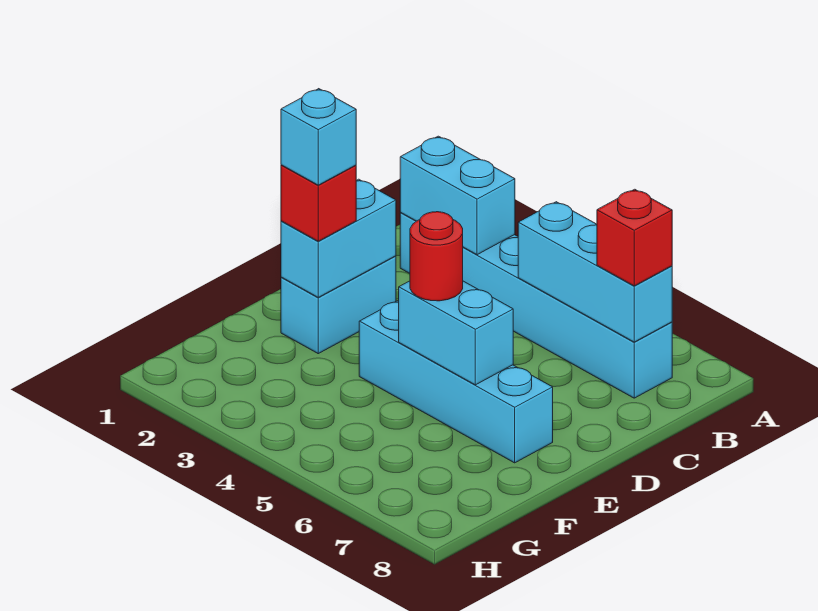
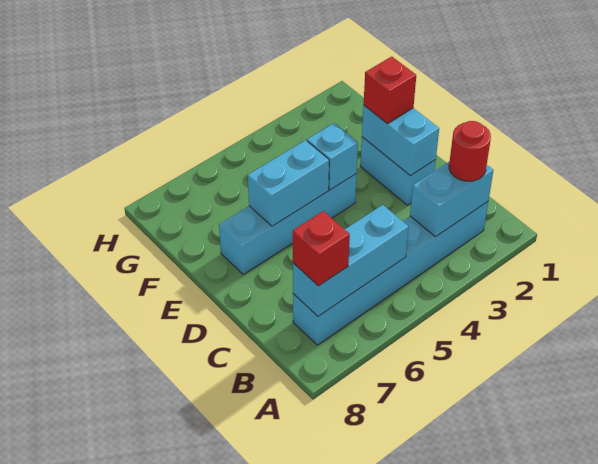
cyan brick E2 level 4 -> cyan brick E4 level 2
red round brick E5 level 3 -> red round brick B2 level 3

